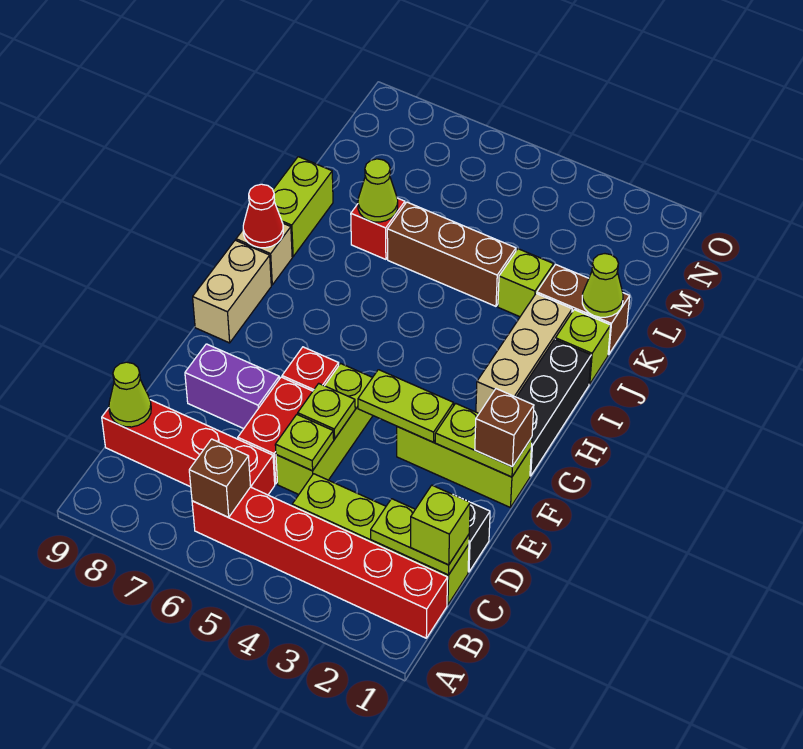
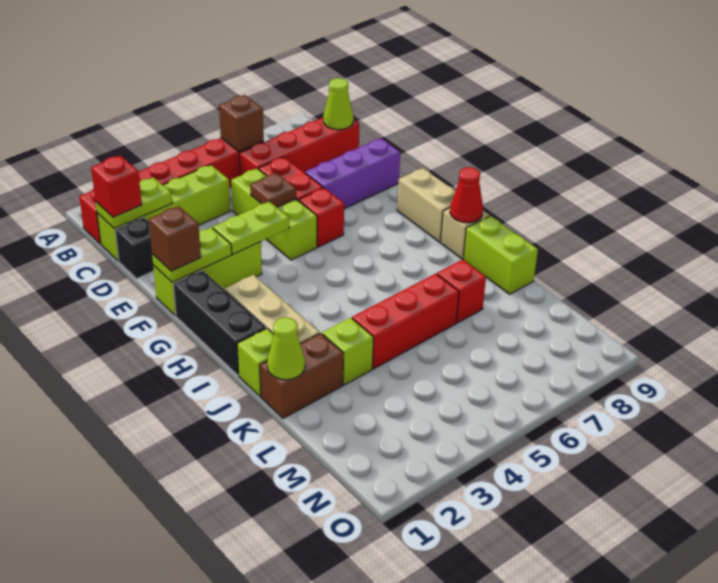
lime brick C1 level 3 -> red brick C1 level 3
lime plate D5 level 2 -> none
lime plate E5 level 2 -> brown plate E5 level 2
purple brick E7:E8 level 1 -> purple brick E7:E9 level 1
brown brick K4:K6 level 1 -> red brick K4:K6 level 1
lime cone K7 level 2 -> none

